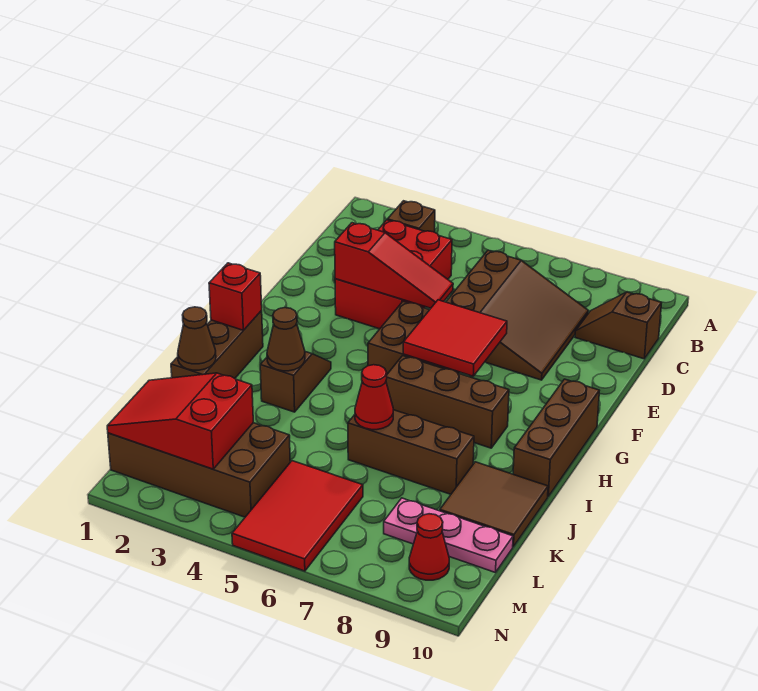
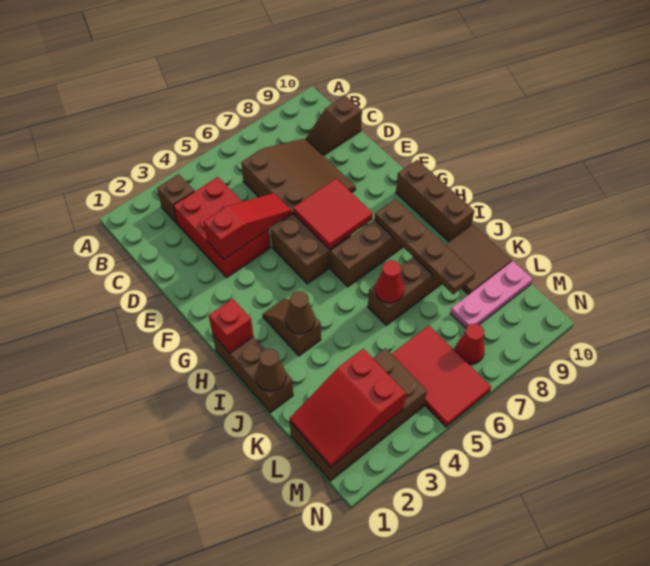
none -> brown plate H8:K8 level 2
red cone M9 level 1 -> red cone M7 level 1

